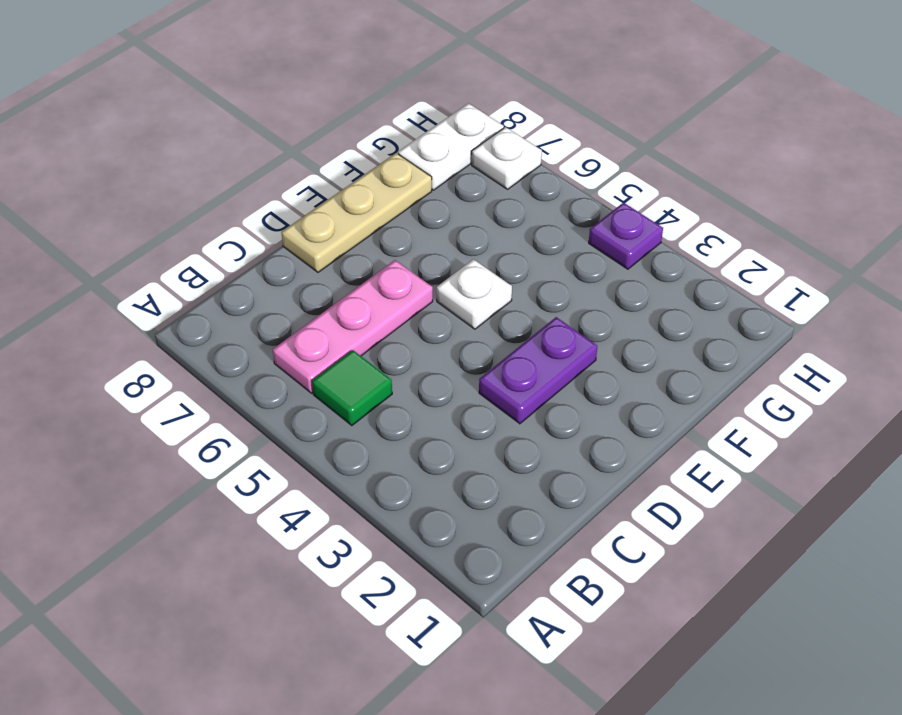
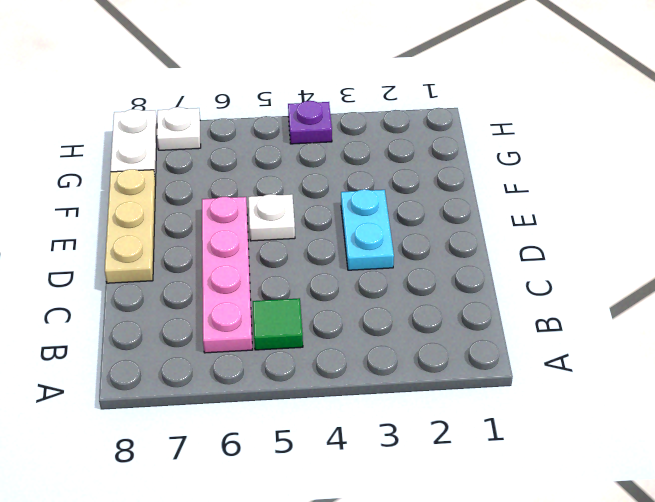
pink plate B6:D6 level 1 -> pink plate B6:E6 level 1
purple plate D3:E3 level 1 -> cyan plate D3:E3 level 1

